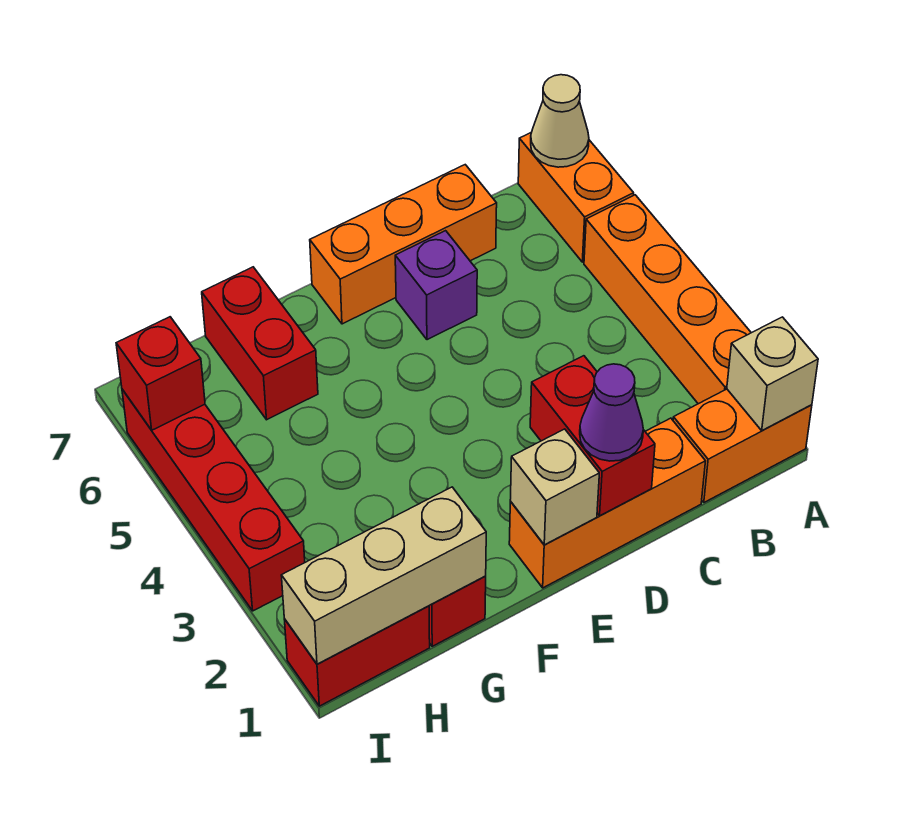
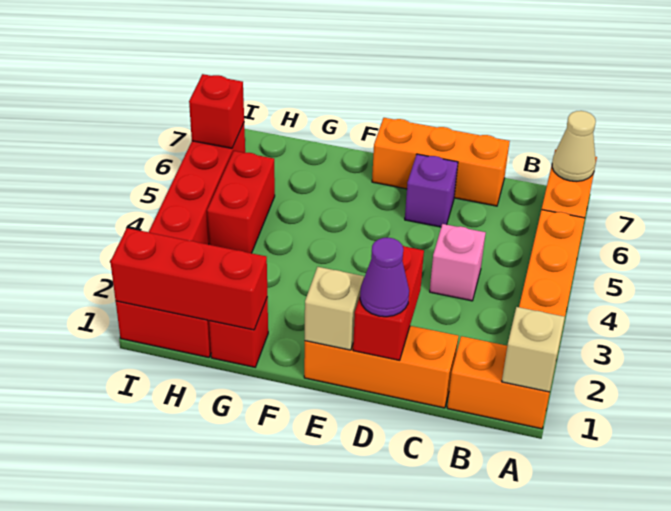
none -> pink brick C4 level 1
tan brick G1:I1 level 2 -> red brick G1:I1 level 2
red brick G6:G7 level 1 -> red brick H4:H5 level 1

